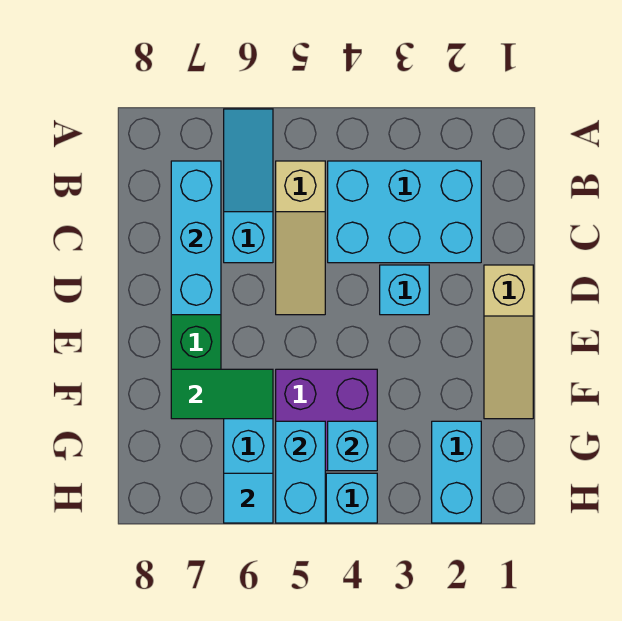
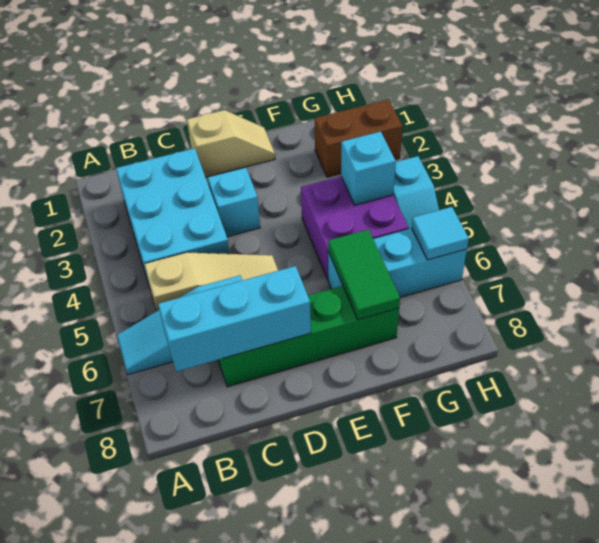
tan slope D1:F1 level 1 top D -> tan slope D1:E1 level 1 top D
cyan brick G2:H2 level 1 -> brown brick G2:H2 level 1
cyan brick G5:H5 level 2 -> none

